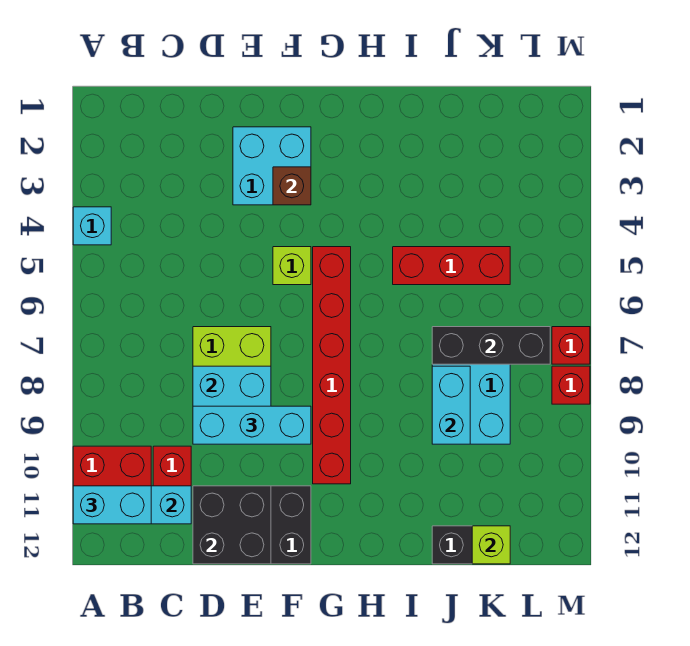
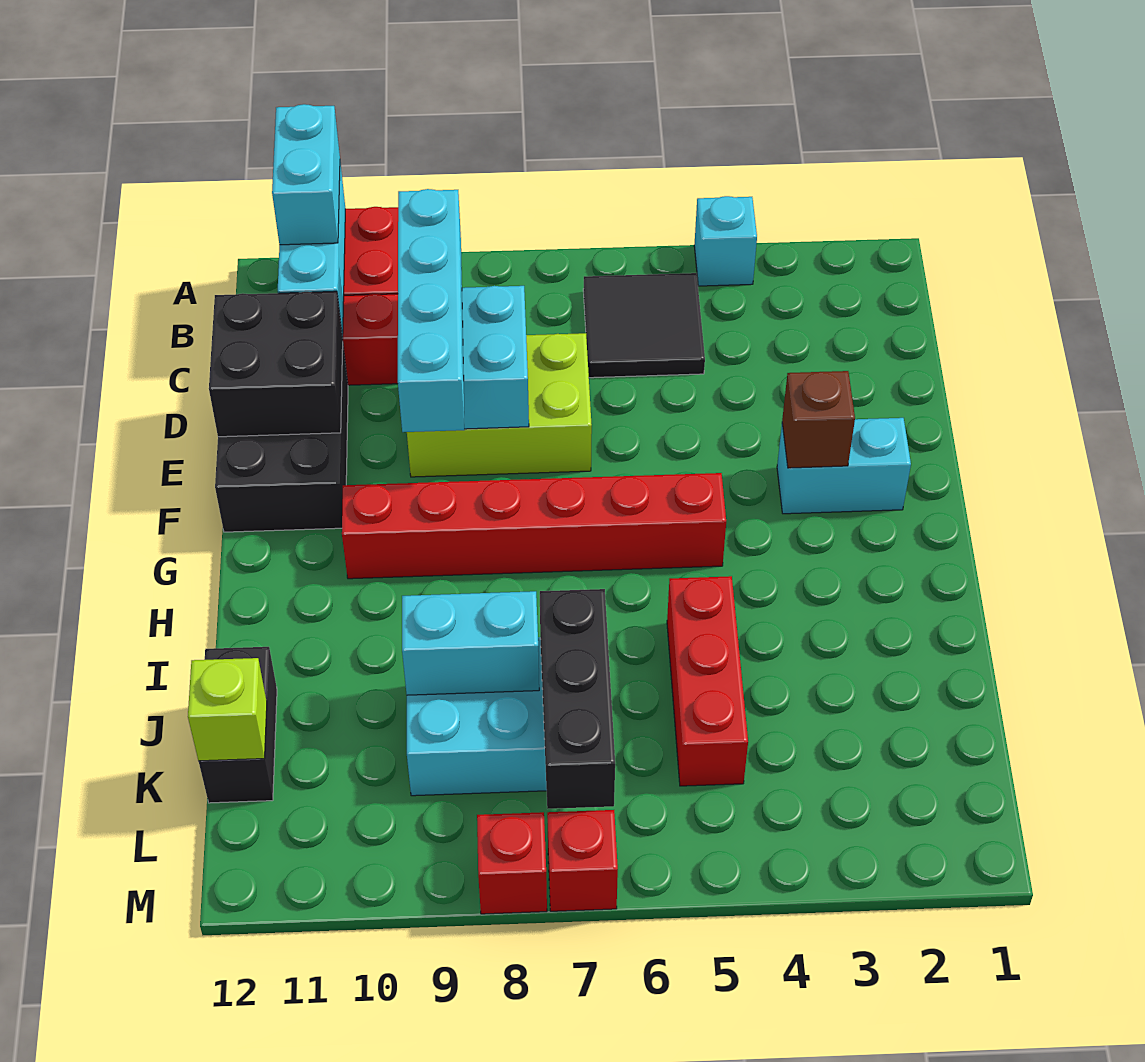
none -> black tile B5:C6 level 1
cyan brick D9:F9 level 3 -> cyan brick C9:F9 level 3
cyan brick E2:F3 level 1 -> cyan brick F2:F3 level 1
lime brick F5 level 1 -> none

